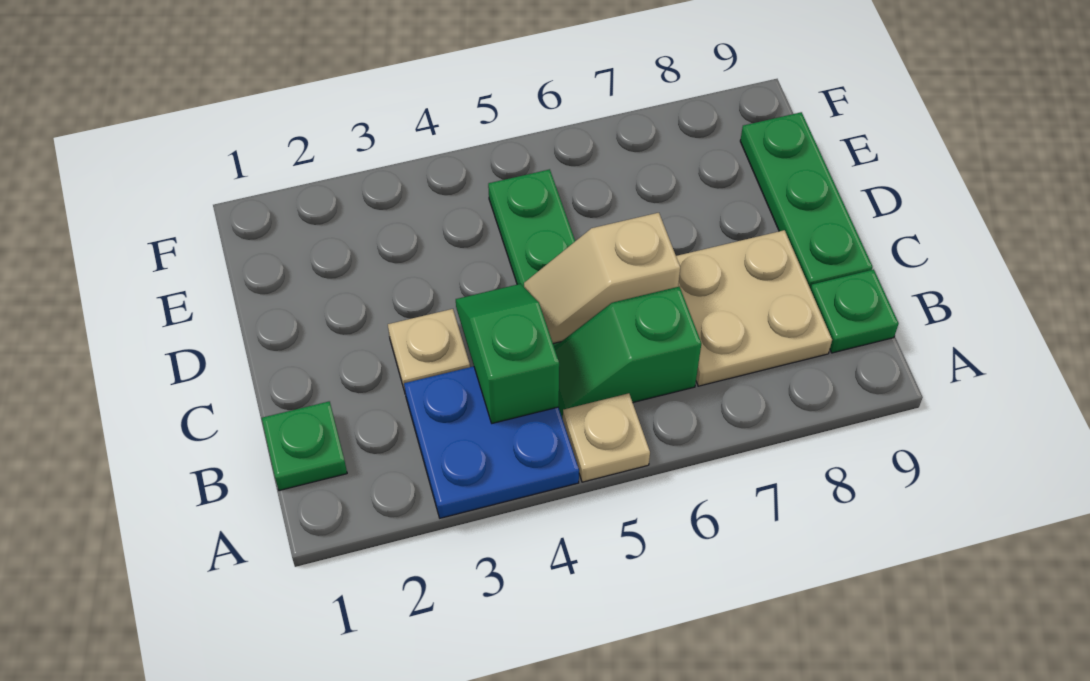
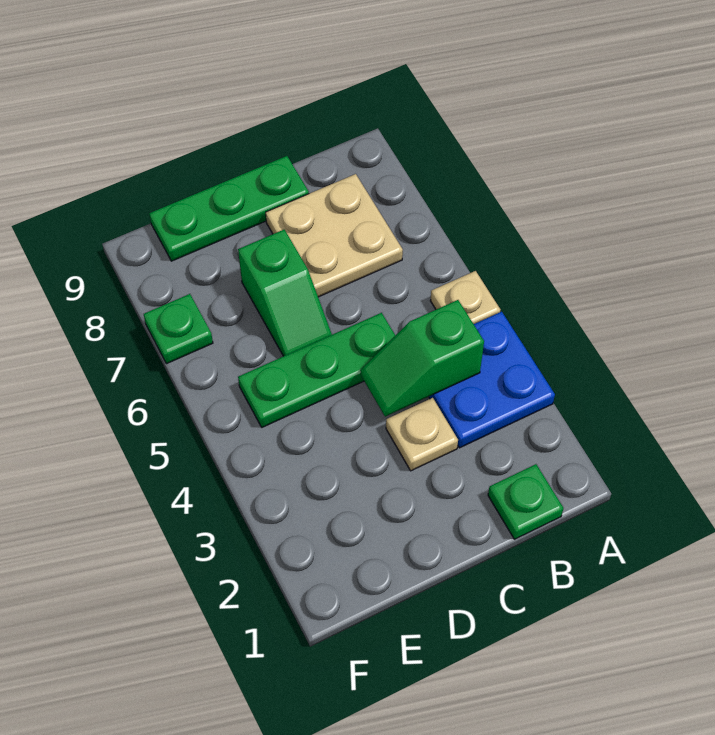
green slope B5:B6 level 1 top 6 -> green slope D6:D7 level 1 top 7
green plate B9 level 1 -> green plate F7 level 1
tan slope C5:C6 level 2 top 6 -> none

